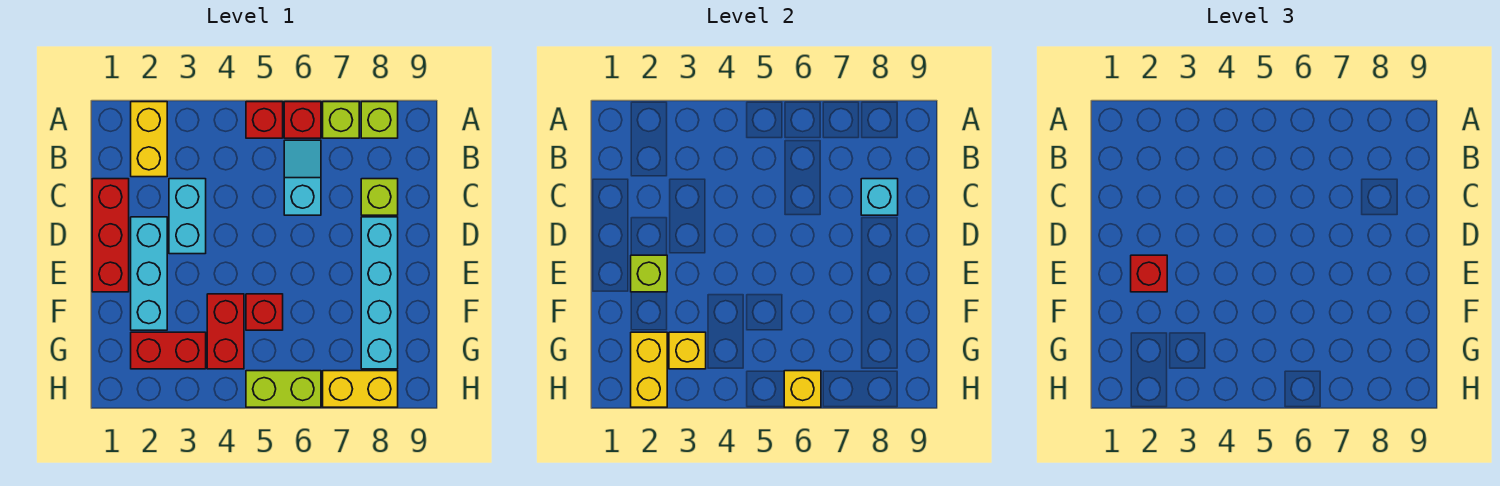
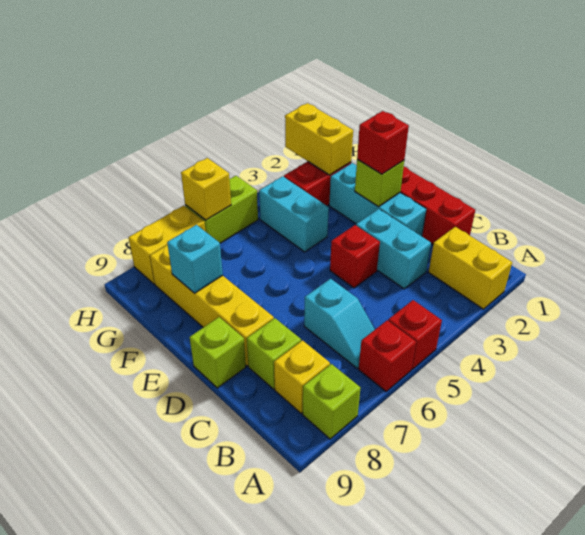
lime brick A7 level 1 -> lime brick D9 level 1
cyan brick C8 level 2 -> cyan brick F8 level 2
cyan brick D8:G8 level 1 -> yellow brick D8:G8 level 1
red brick F4:G4 level 1 -> cyan brick F4:G4 level 1
red brick F5 level 1 -> red brick D4 level 1
yellow brick G3 level 2 -> yellow brick B8 level 1

